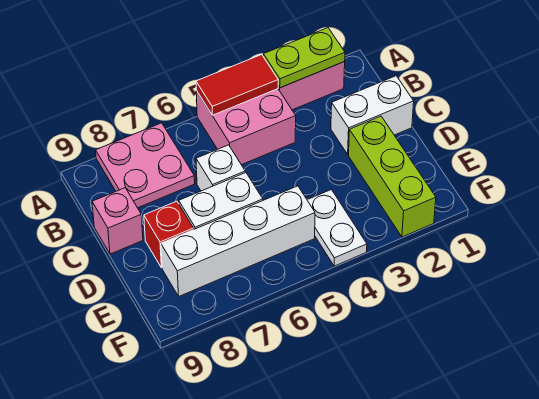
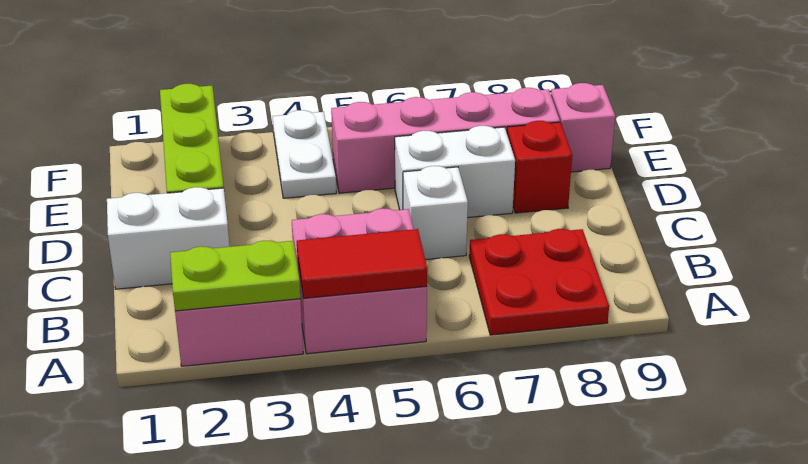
pink plate A7:B8 level 1 -> red plate A7:B8 level 1
pink brick C9 level 1 -> pink brick E9 level 1
white brick E5:E8 level 1 -> pink brick E5:E8 level 1

